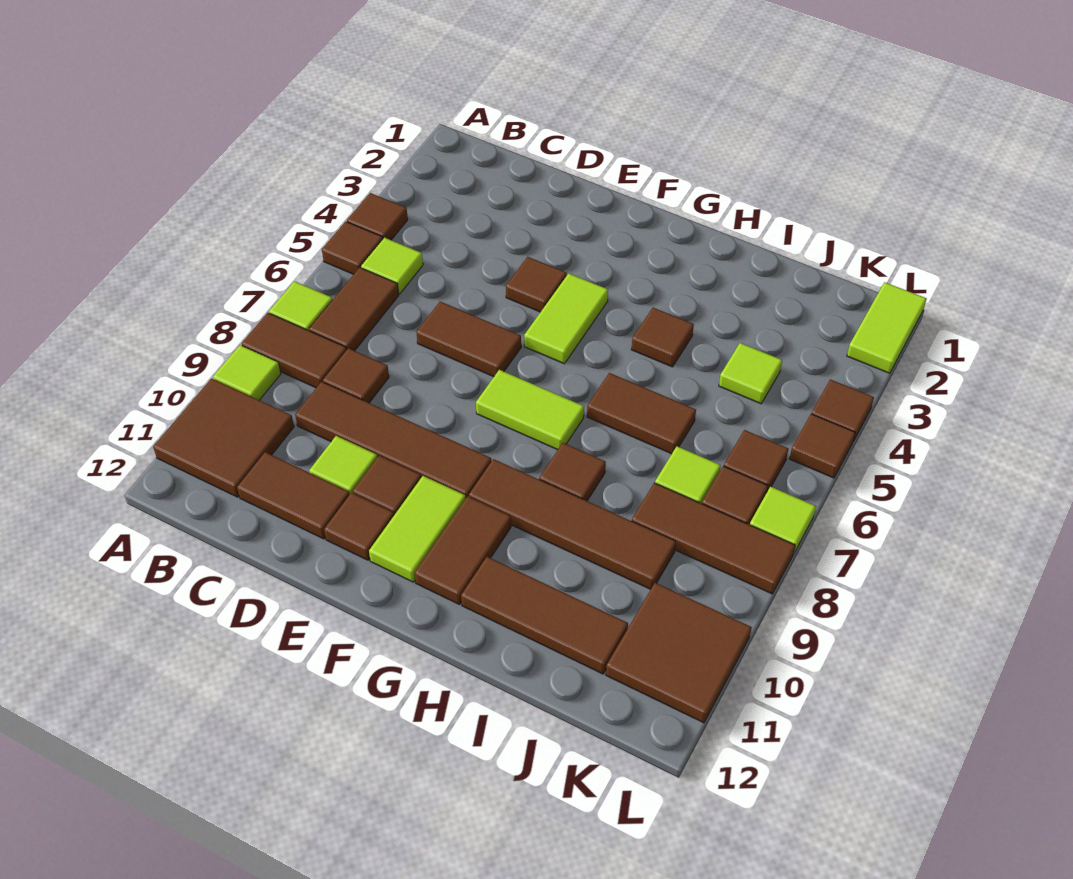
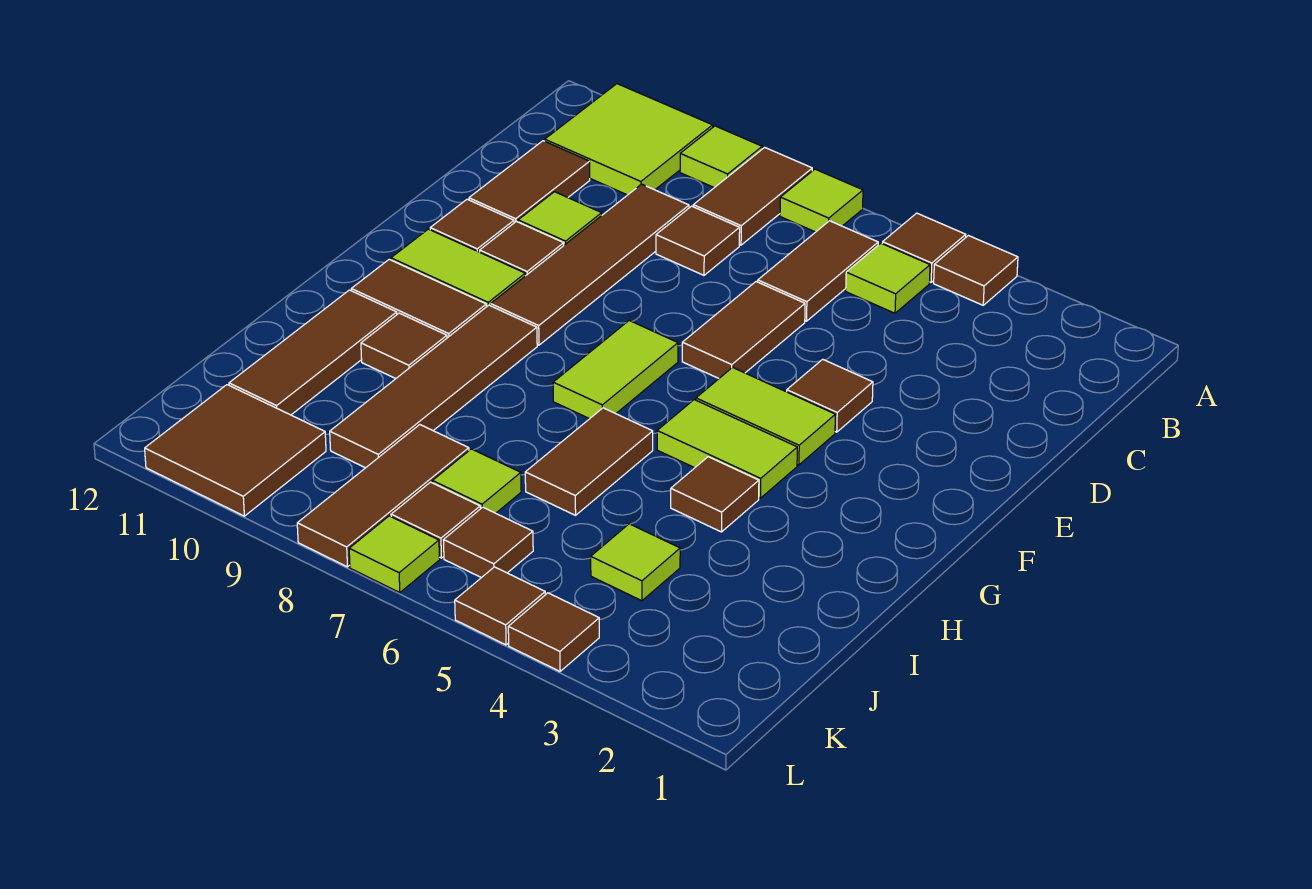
brown tile A10:B11 level 1 -> lime tile A10:B11 level 1
brown tile B6:B7 level 1 -> brown tile B6:C6 level 1
brown tile H8 level 1 -> brown tile H10 level 1
lime tile L1:L2 level 1 -> lime tile G4:G5 level 1

